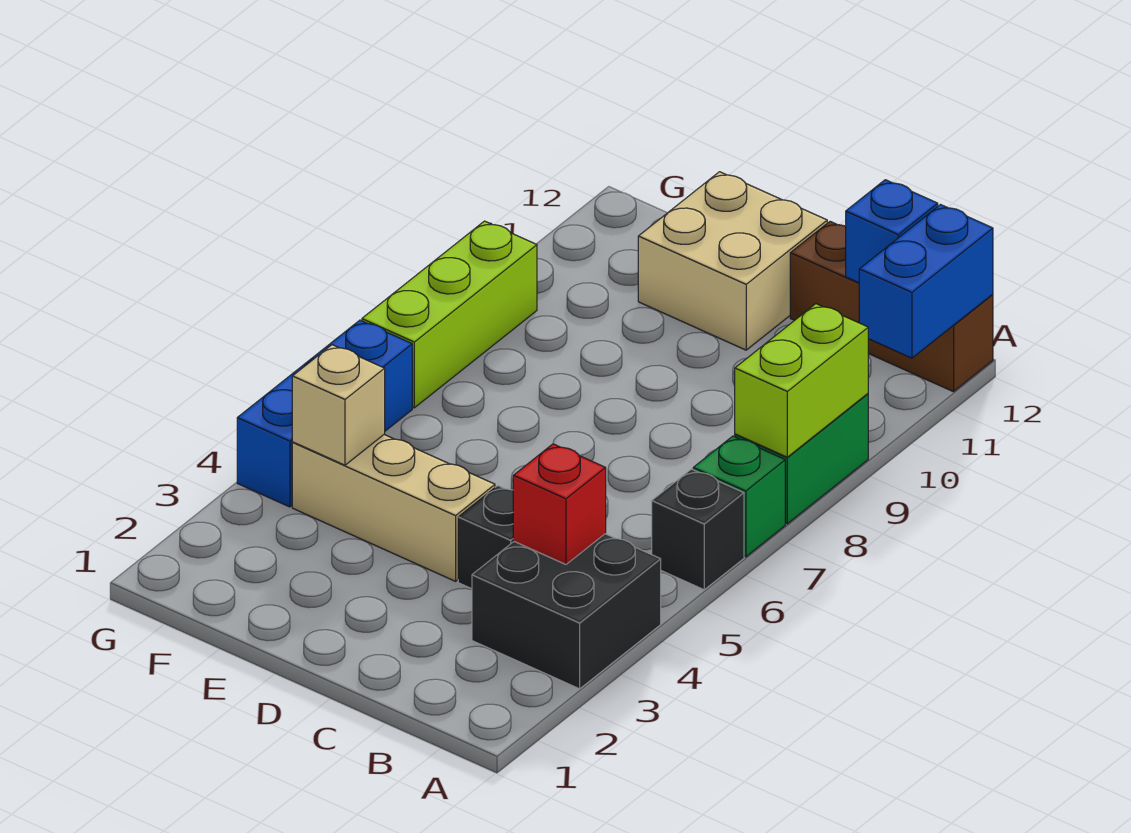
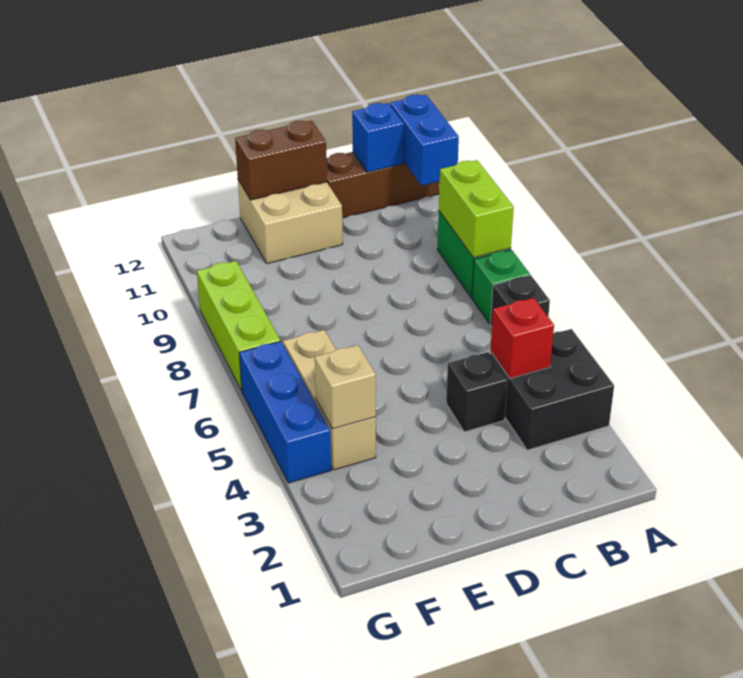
tan brick D4:F4 level 1 -> tan brick F4:F6 level 1
none -> brown brick D12:E12 level 2

